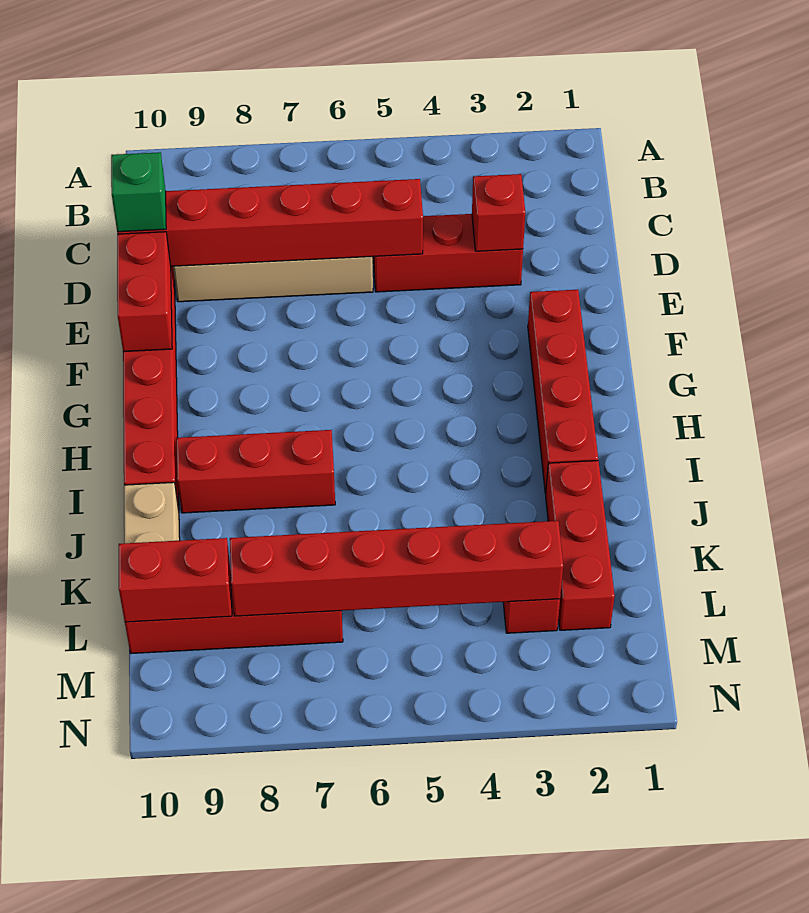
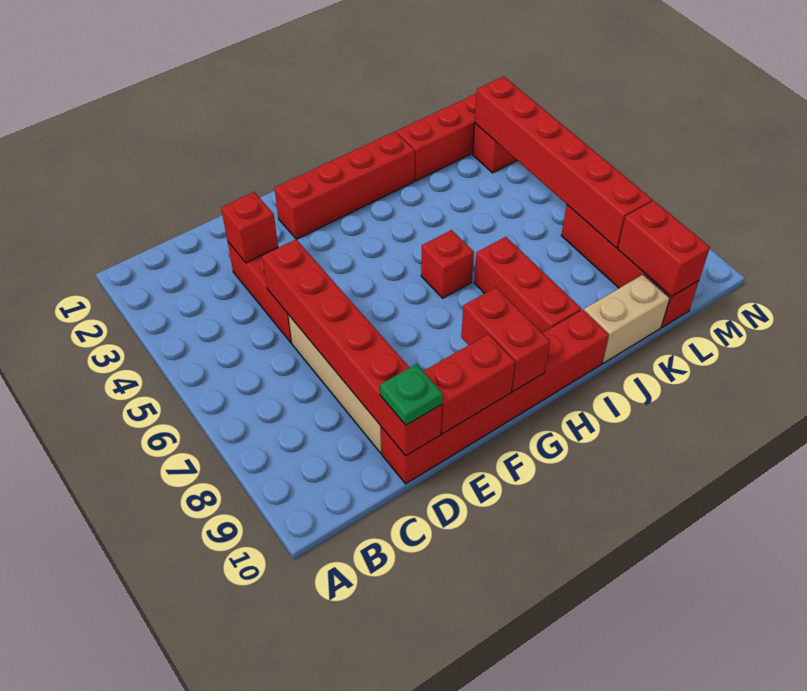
green brick D10 level 3 -> green plate D10 level 3
none -> red brick G9:G10 level 2
none -> red brick H6 level 1

